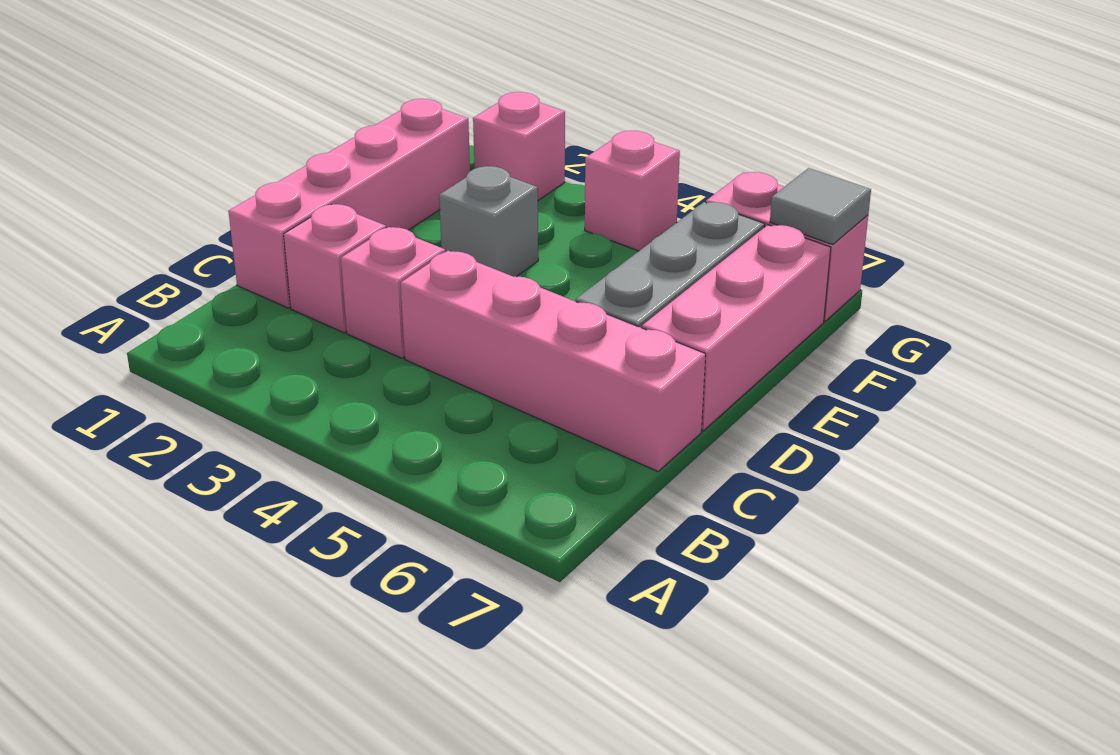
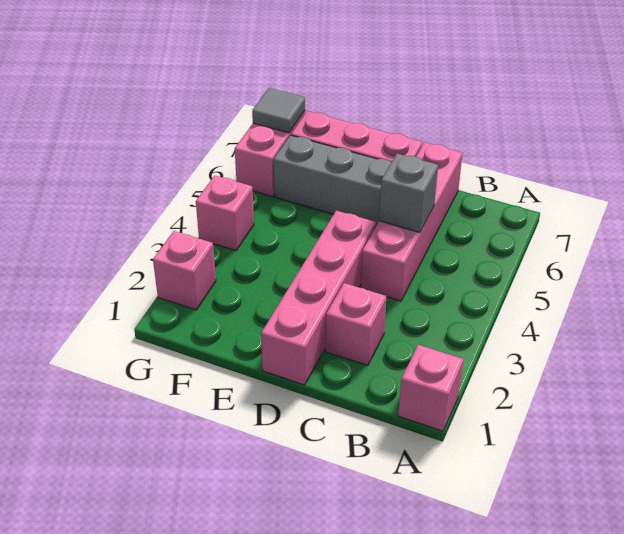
pink brick C1:F1 level 1 -> pink brick D1:D4 level 1
pink brick C3 level 1 -> pink brick A1 level 1
grey brick E3 level 1 -> grey brick C5 level 2

